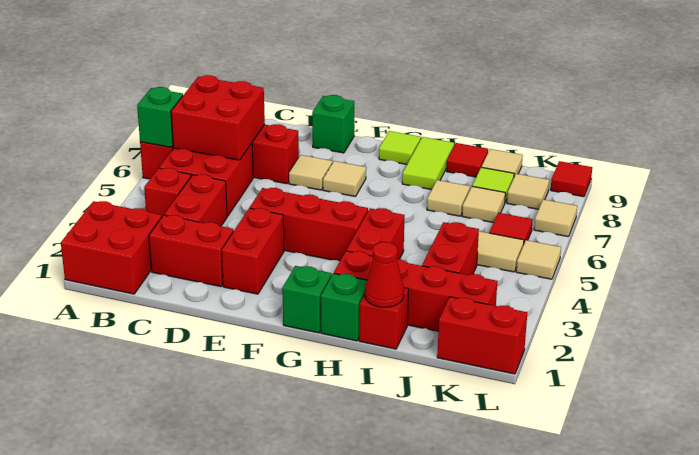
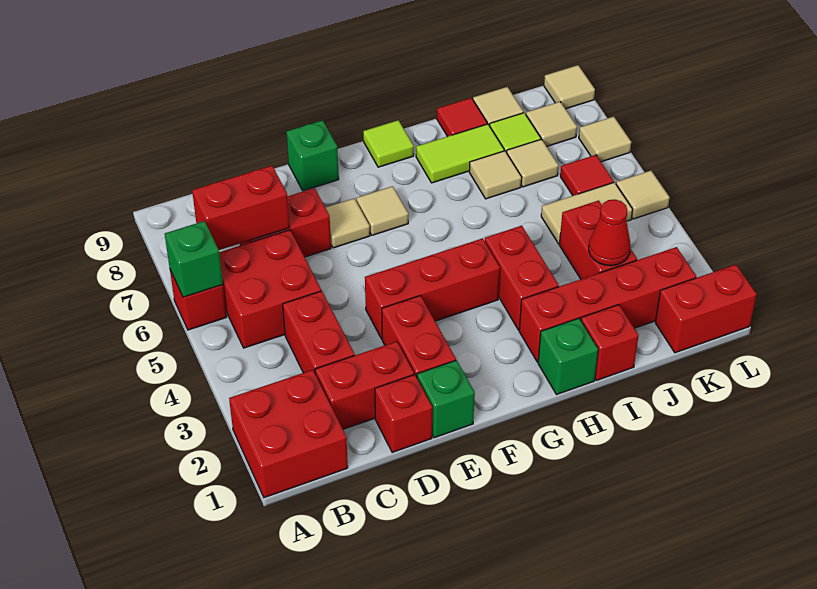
red brick B4 level 1 -> red brick D1 level 1
red brick B6:C7 level 2 -> red brick B7:C7 level 2
green brick G1 level 1 -> green brick E1 level 1
lime tile H8:H9 level 1 -> lime tile H8:I8 level 1
red cone I1 level 2 -> red cone J3 level 2
red tile L9 level 1 -> tan tile L9 level 1

